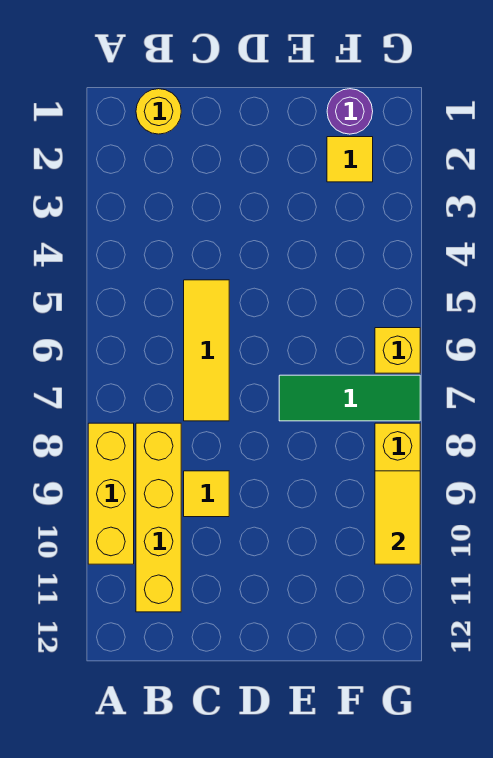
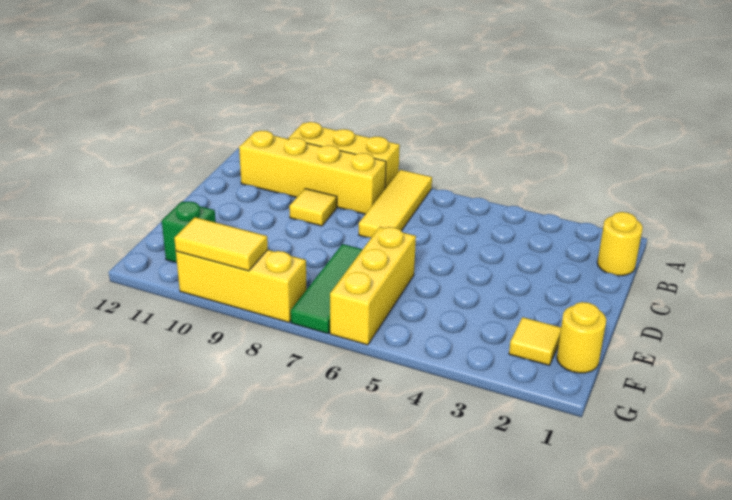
yellow tile C5:C7 level 1 -> yellow tile A7:C7 level 1
purple round brick F1 level 1 -> yellow round brick F1 level 1
none -> green brick F11 level 1
yellow brick G6 level 1 -> yellow brick E6:G6 level 1

